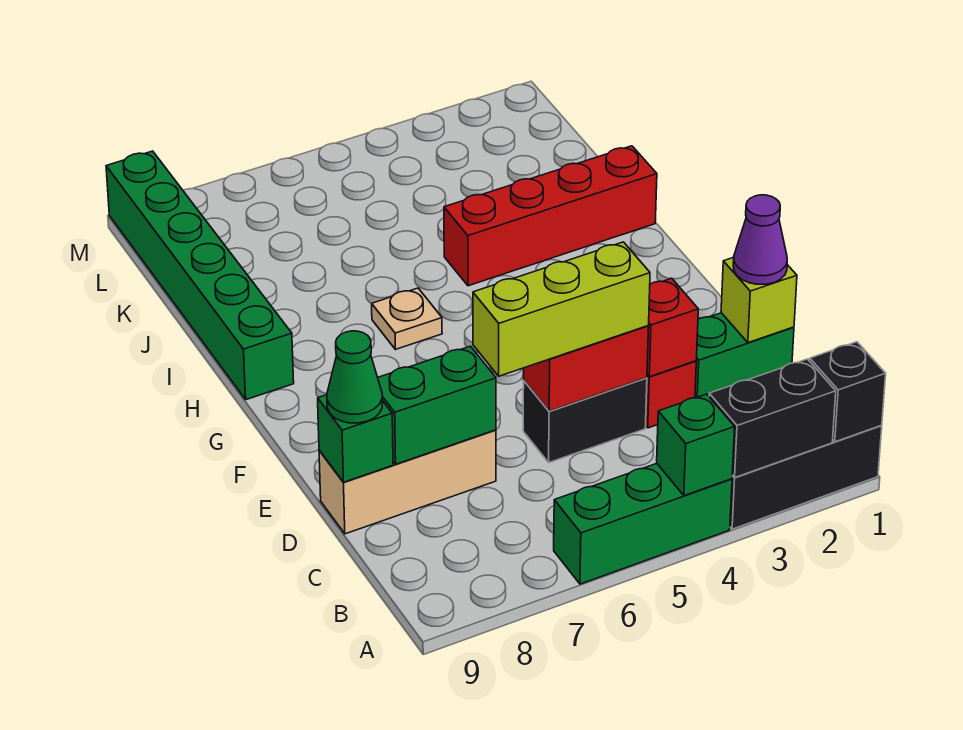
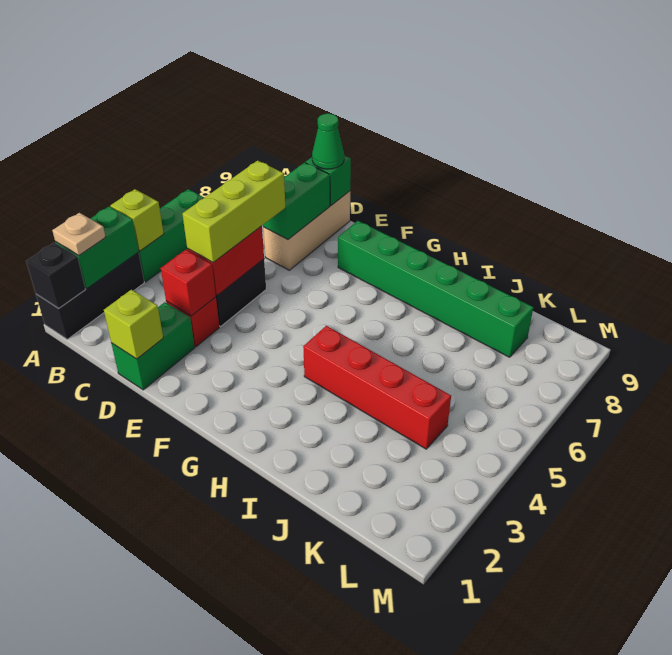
black brick A2:A3 level 2 -> green brick A2:A3 level 2
green brick A4 level 2 -> lime brick A4 level 2
purple cone D1 level 3 -> none
tan plate H6 level 1 -> tan plate A2 level 3
green brick H9:M9 level 1 -> green brick F8:K8 level 1
red brick I1:I4 level 1 -> red brick H4:K4 level 1

